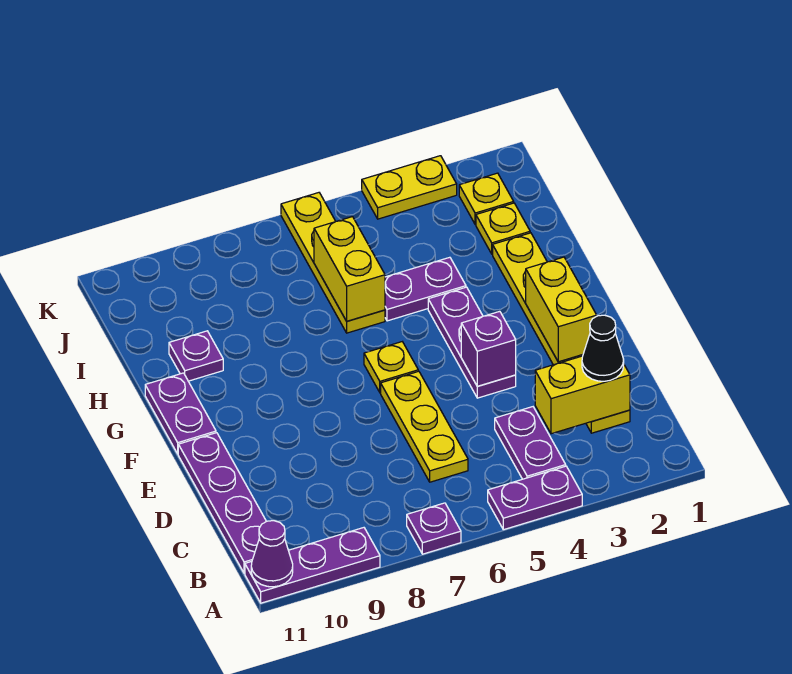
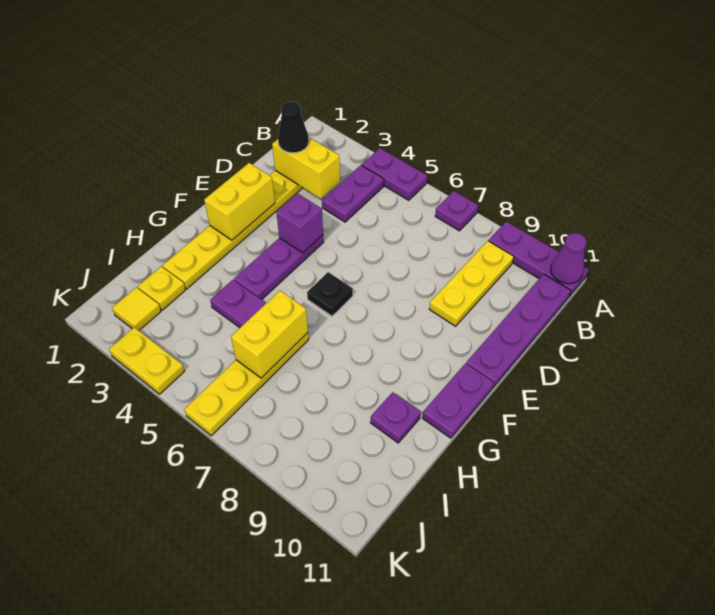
yellow plate C6:E6 level 1 -> yellow plate B9:D9 level 1
yellow plate F6 level 1 -> black plate F6 level 1
yellow plate J2 level 1 -> yellow tile J2 level 1

